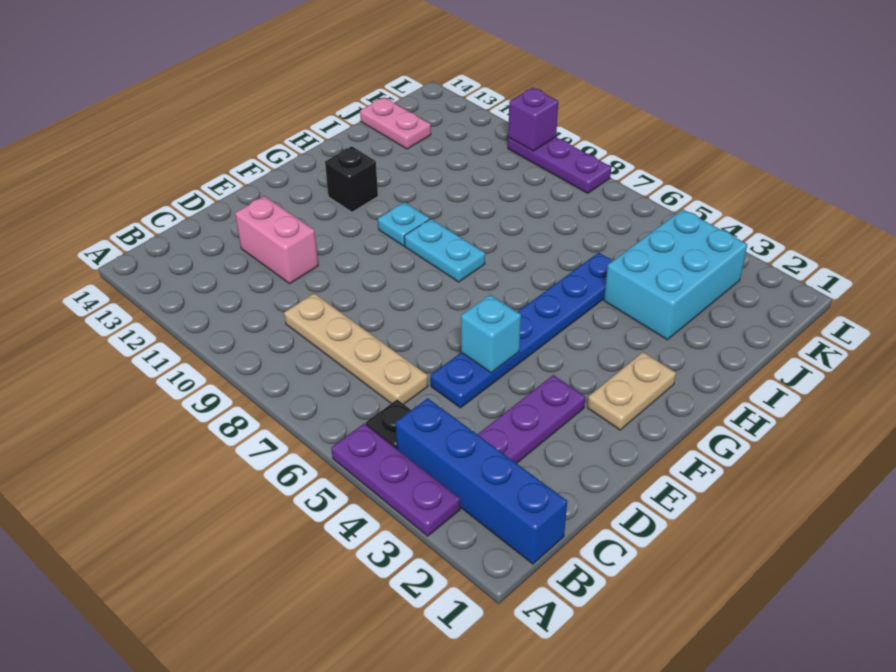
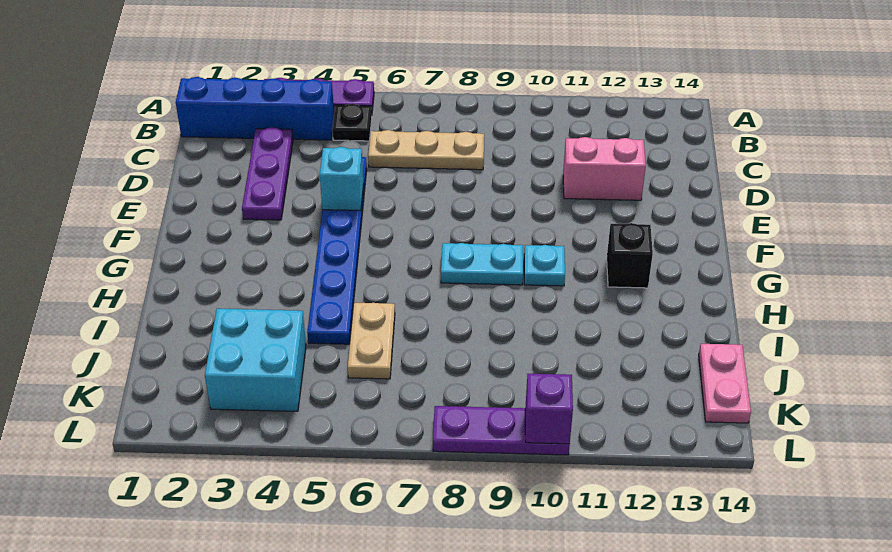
tan plate C6:C9 level 1 -> tan plate C6:C8 level 1
tan plate F2:G2 level 1 -> tan plate I6:J6 level 1
cyan brick I3:K4 level 1 -> cyan brick J3:K4 level 1
pink plate J13:J14 level 1 -> pink plate J14:K14 level 1

